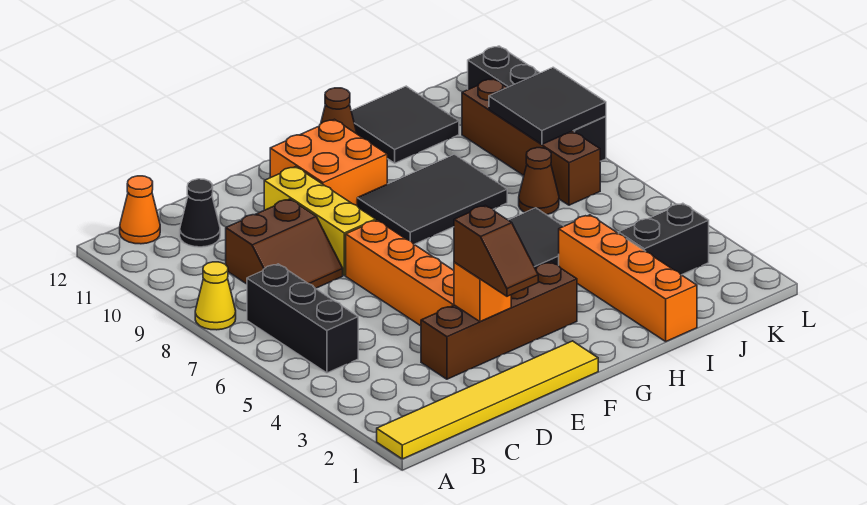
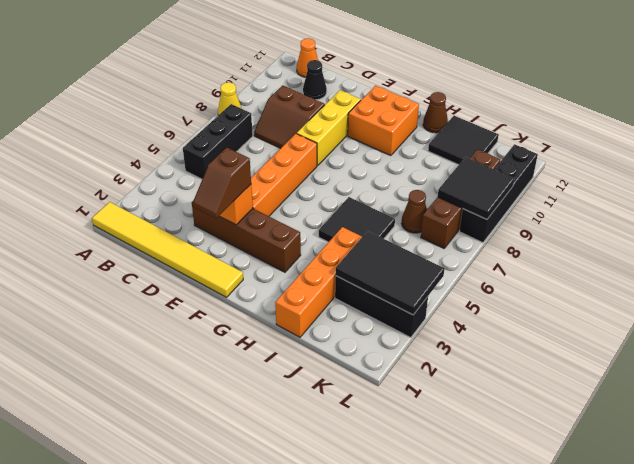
black tile G8:I9 level 1 -> black tile J3:L4 level 2
black brick J3:K3 level 1 -> black brick J3:L3 level 1

